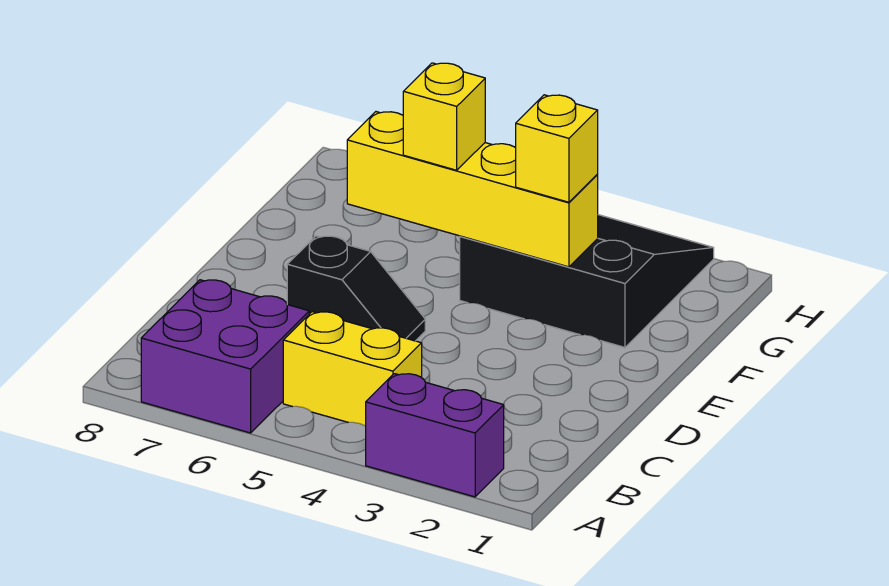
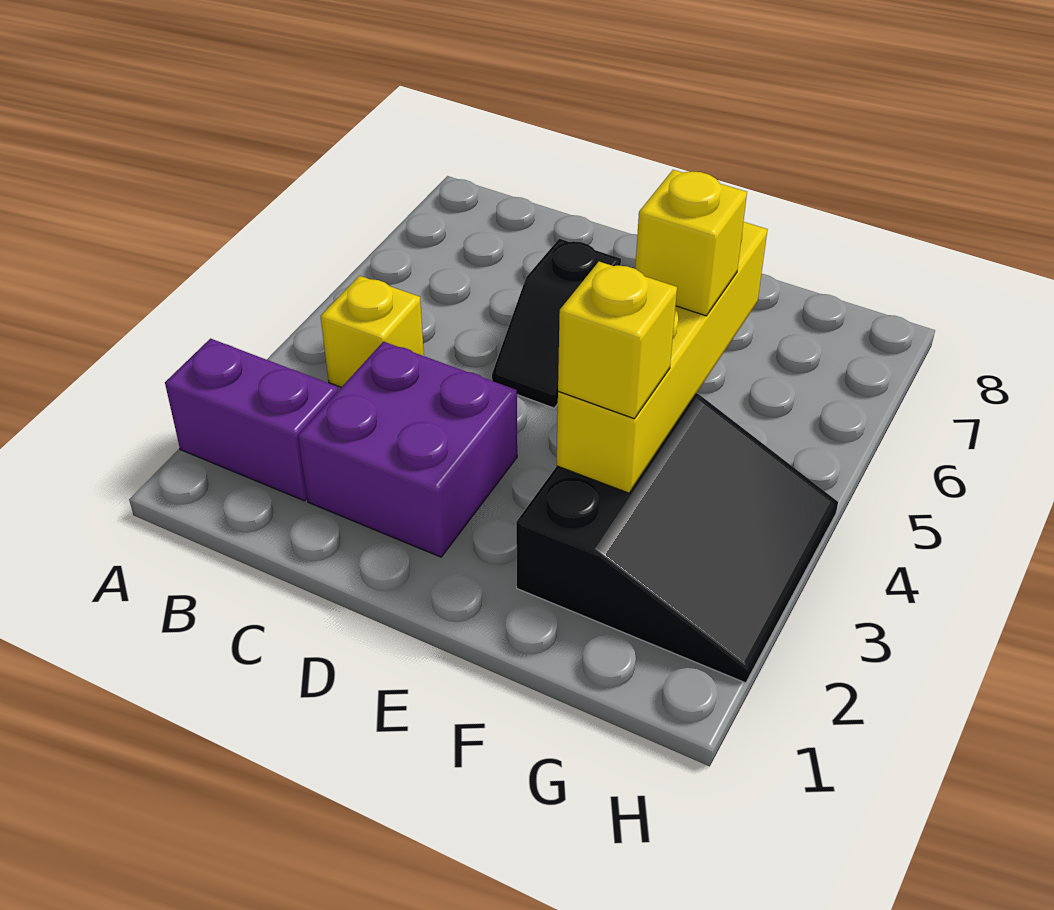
purple brick A2:A3 level 1 -> purple brick A2:B2 level 1
purple brick A6:B7 level 1 -> purple brick C2:D3 level 1
yellow brick B4:B5 level 1 -> yellow brick B4 level 1

